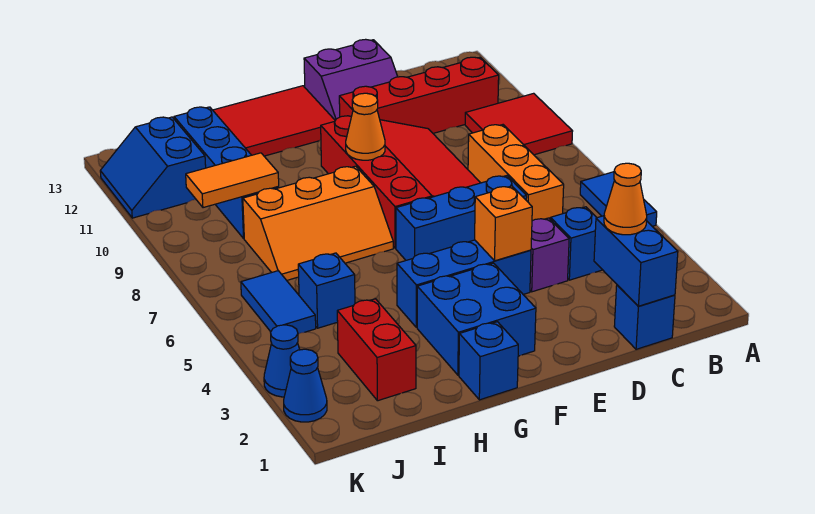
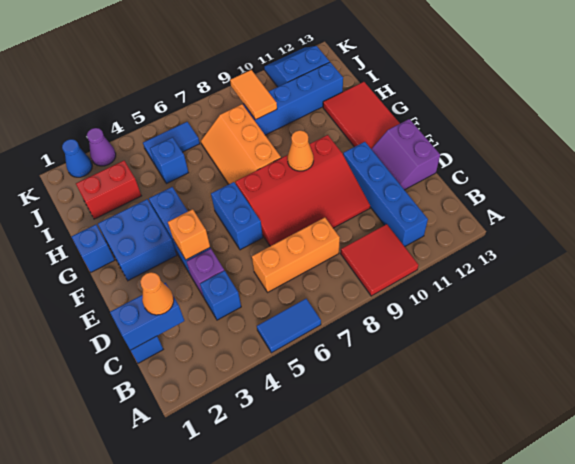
red brick B11:E11 level 1 -> blue brick B11:E11 level 1
blue brick D6:F6 level 1 -> blue brick E6:F6 level 1
blue cone K3 level 1 -> purple cone K3 level 1

